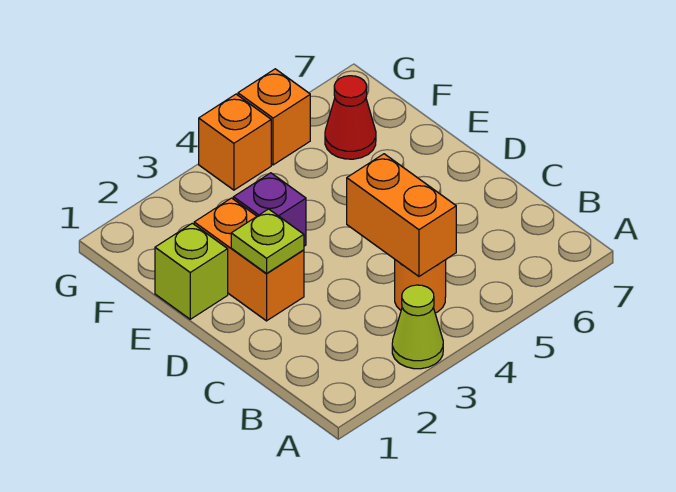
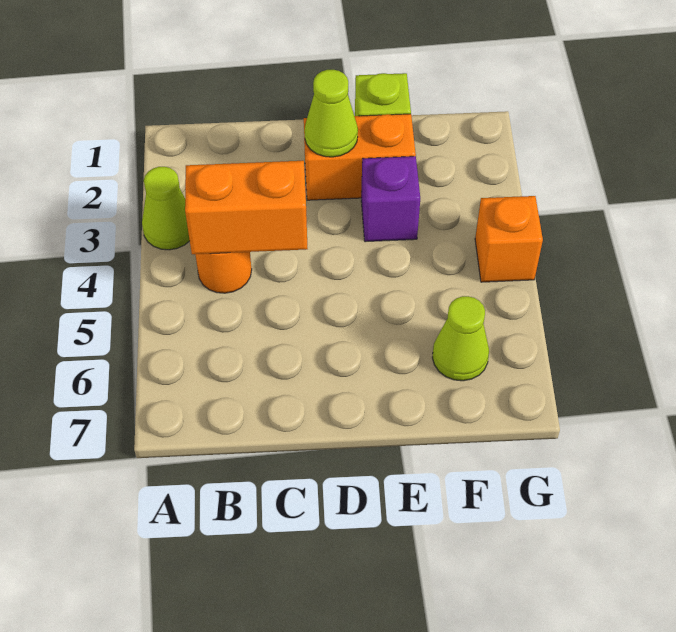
lime plate D2 level 2 -> lime cone D2 level 2
red cone F6 level 1 -> lime cone F6 level 1
orange brick G5 level 1 -> none

